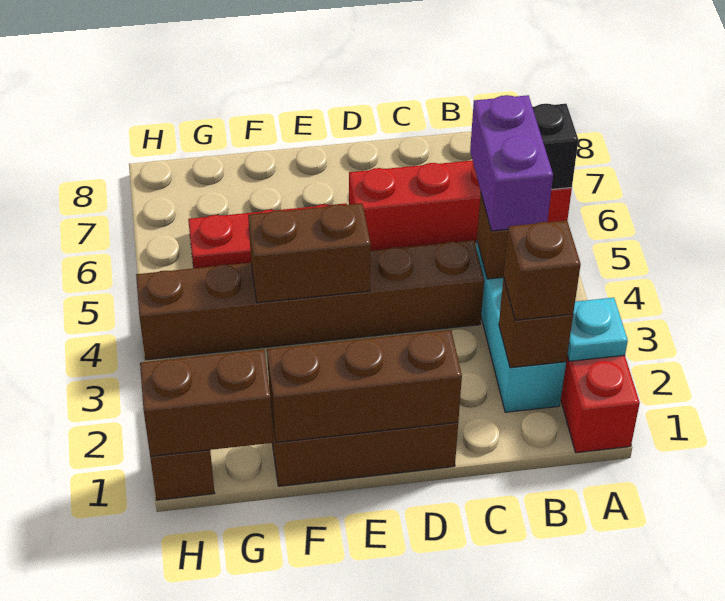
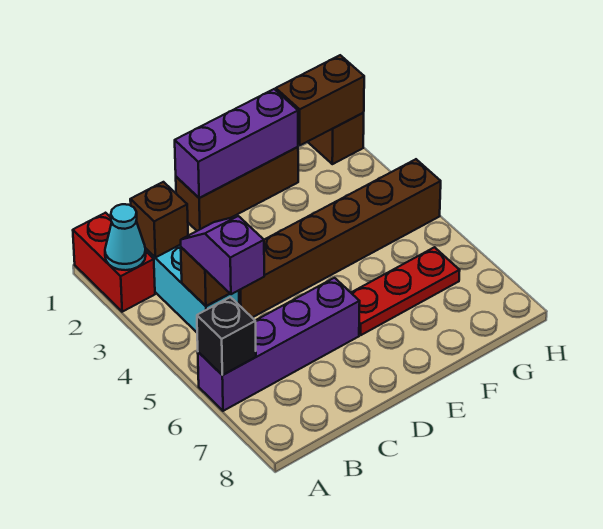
cyan plate A2 level 2 -> cyan cone A2 level 2
red brick A6:D6 level 1 -> purple brick A6:D6 level 1
brown brick B2 level 3 -> none
purple brick B4:B5 level 3 -> purple slope B4:B5 level 3 top 5
brown brick D1:F1 level 2 -> purple brick D1:F1 level 2
brown brick E4:F4 level 2 -> none

